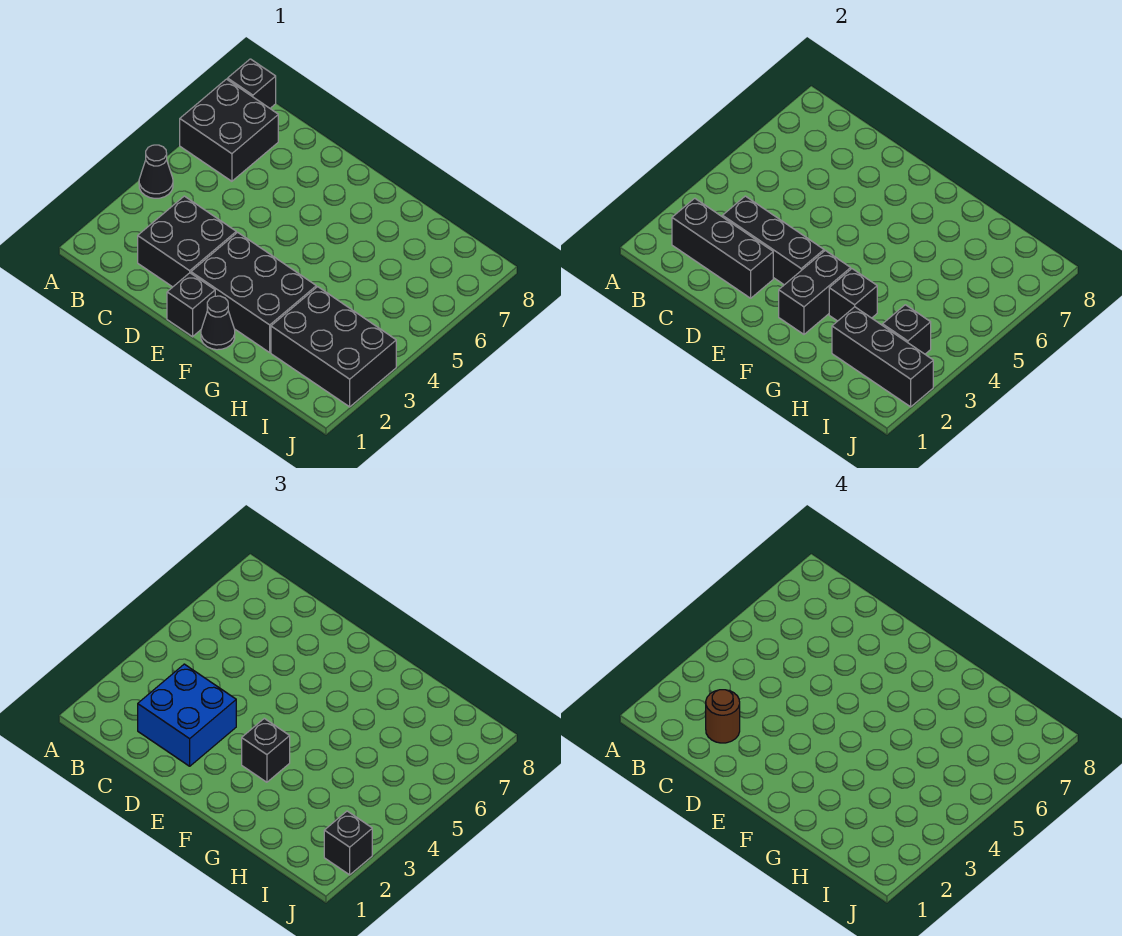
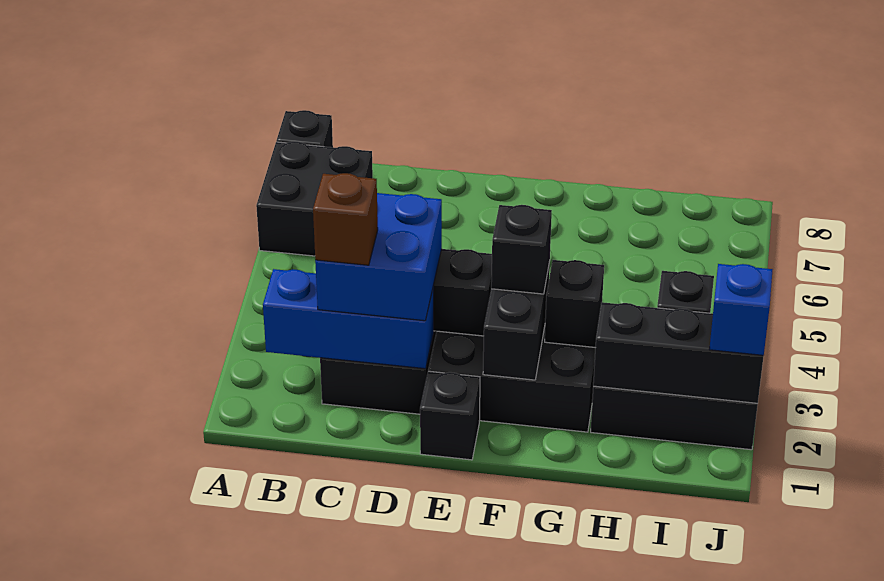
black cone A4 level 1 -> none
black brick B2:D2 level 2 -> blue brick B2:D2 level 2
brown round brick C2 level 4 -> brown brick C2 level 4
black cone F1 level 1 -> none
black brick J2 level 3 -> blue brick J2 level 3

